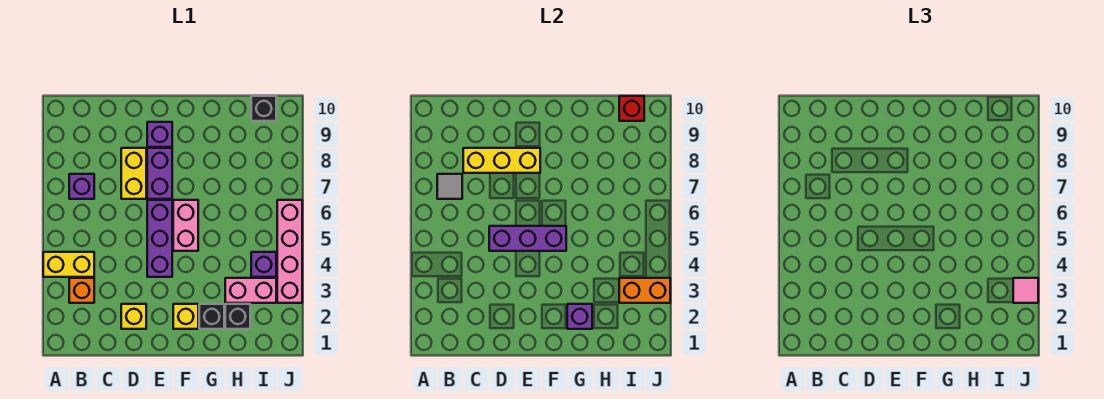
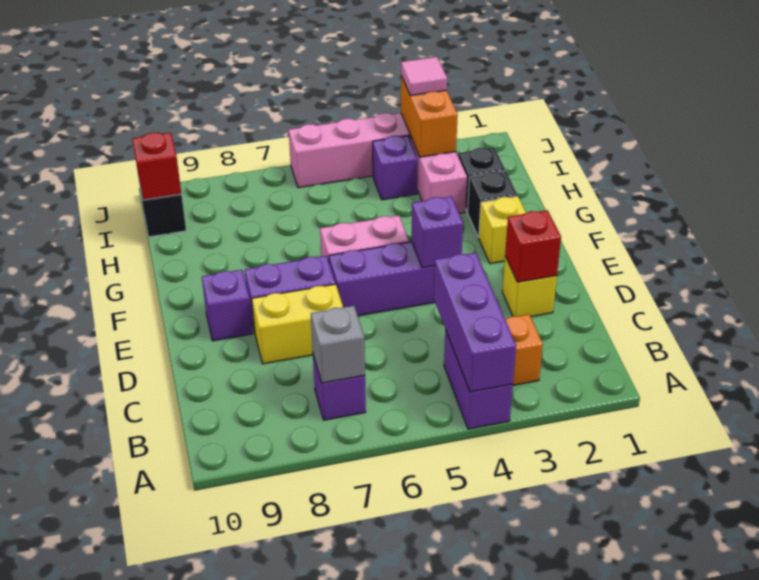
yellow brick A4:B4 level 1 -> purple brick A4:B4 level 1
grey tile B7 level 2 -> grey brick B7 level 2
yellow brick C8:E8 level 2 -> none
none -> red brick D2 level 2
purple brick D5:F5 level 2 -> purple brick A4:C4 level 2
purple brick G2 level 2 -> purple brick E4 level 2

